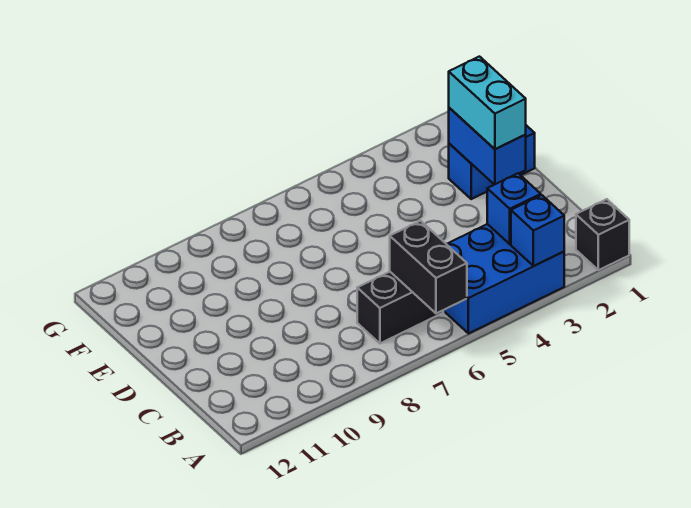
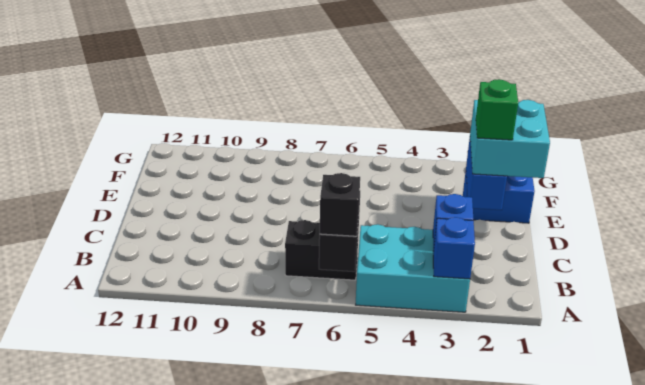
black brick A1 level 1 -> black brick A6 level 3
blue brick A3:B5 level 1 -> cyan brick A3:B5 level 1
cyan brick D2:E2 level 3 -> cyan brick D1:E2 level 3
none -> green brick D2 level 4

